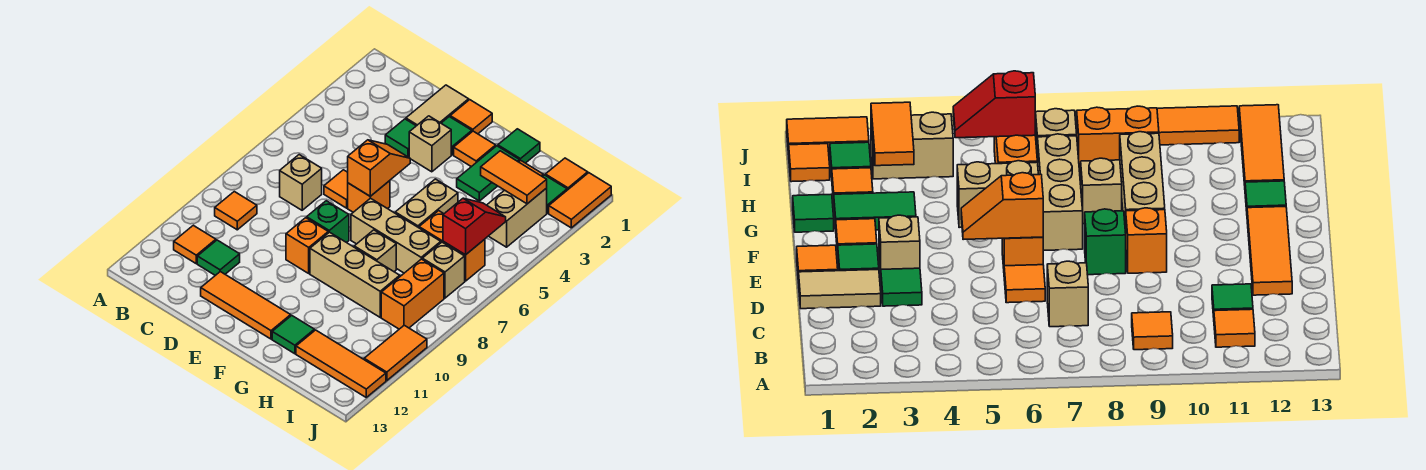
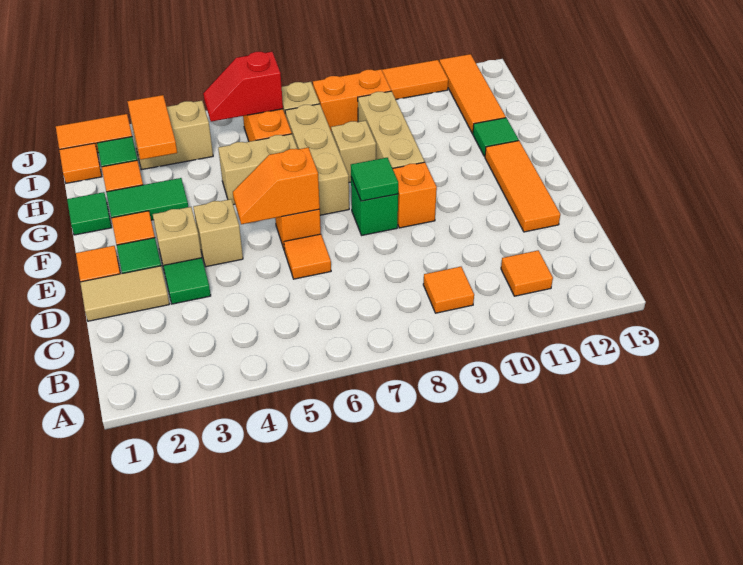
tan brick C7 level 1 -> tan brick E4 level 1
green tile C11 level 1 -> green tile E8 level 2

